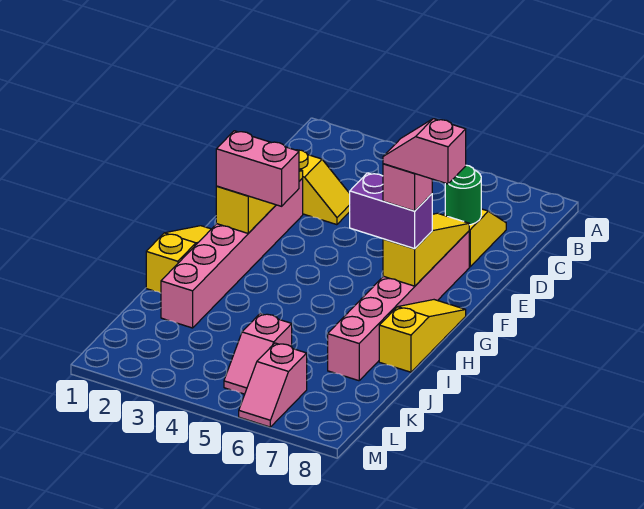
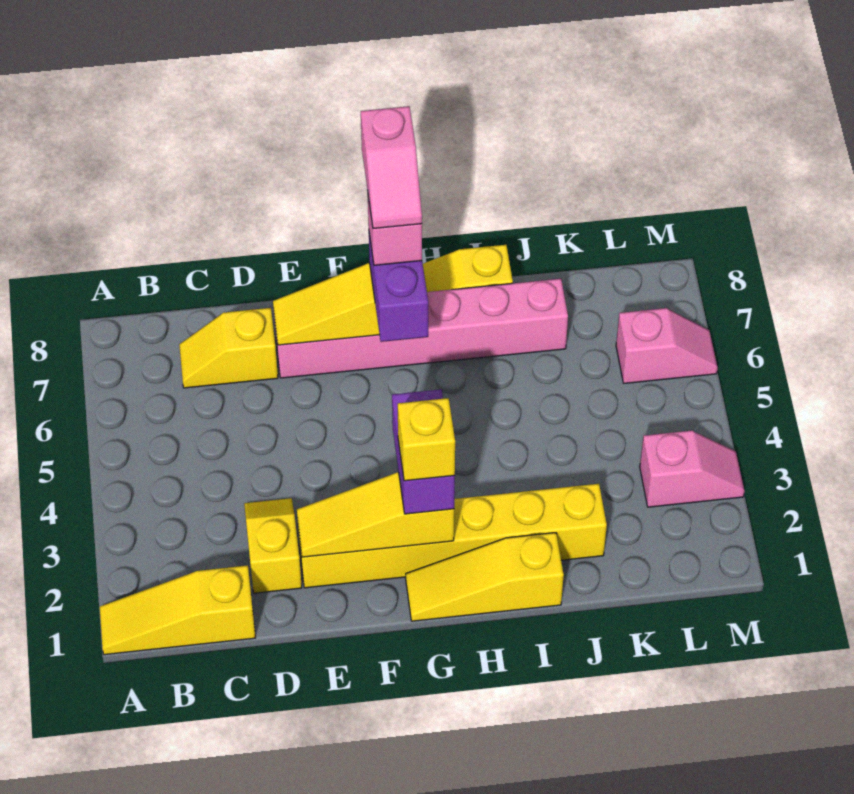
none -> yellow slope A1:C1 level 1 top C
green round brick D7 level 2 -> none
pink brick E2:J2 level 1 -> yellow brick E2:J2 level 1
pink brick G2:G3 level 3 -> purple brick G2:G3 level 3
none -> yellow brick G2 level 4
pink slope K5:L5 level 1 top K -> pink slope L3:M3 level 1 top L

